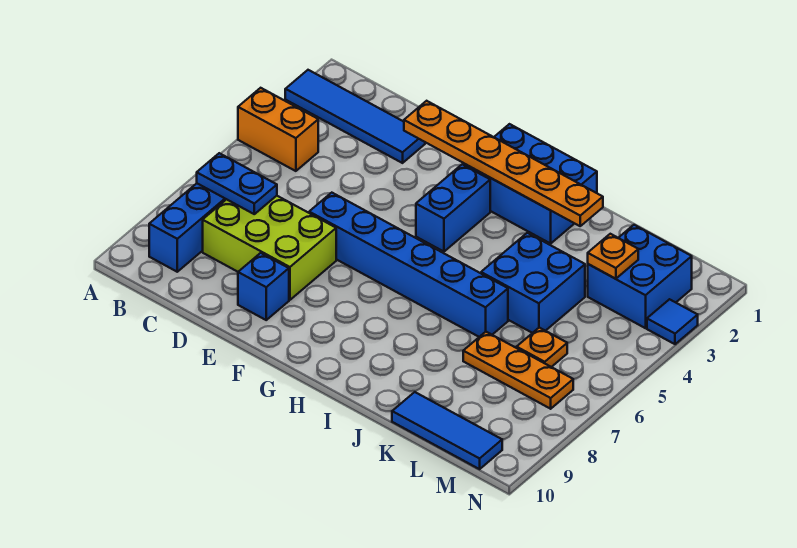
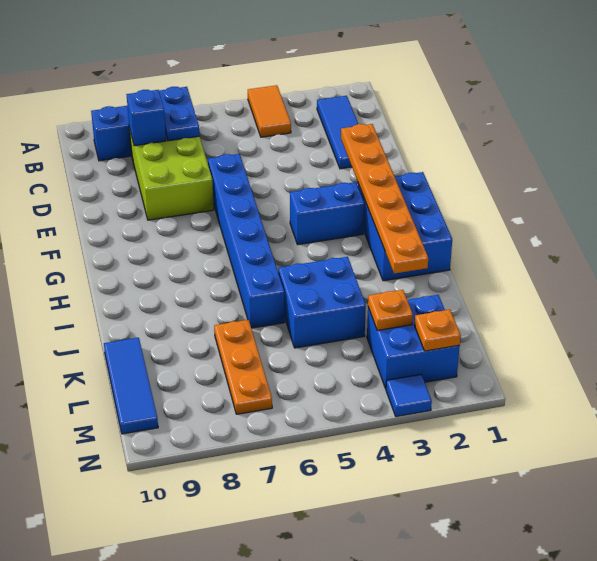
blue tile A2:D2 level 1 -> blue tile B2:D2 level 1
orange brick A4:B4 level 1 -> orange tile A4:B4 level 1
blue brick E9 level 1 -> blue brick C8 level 2
orange plate L6 level 1 -> orange plate M2 level 2

